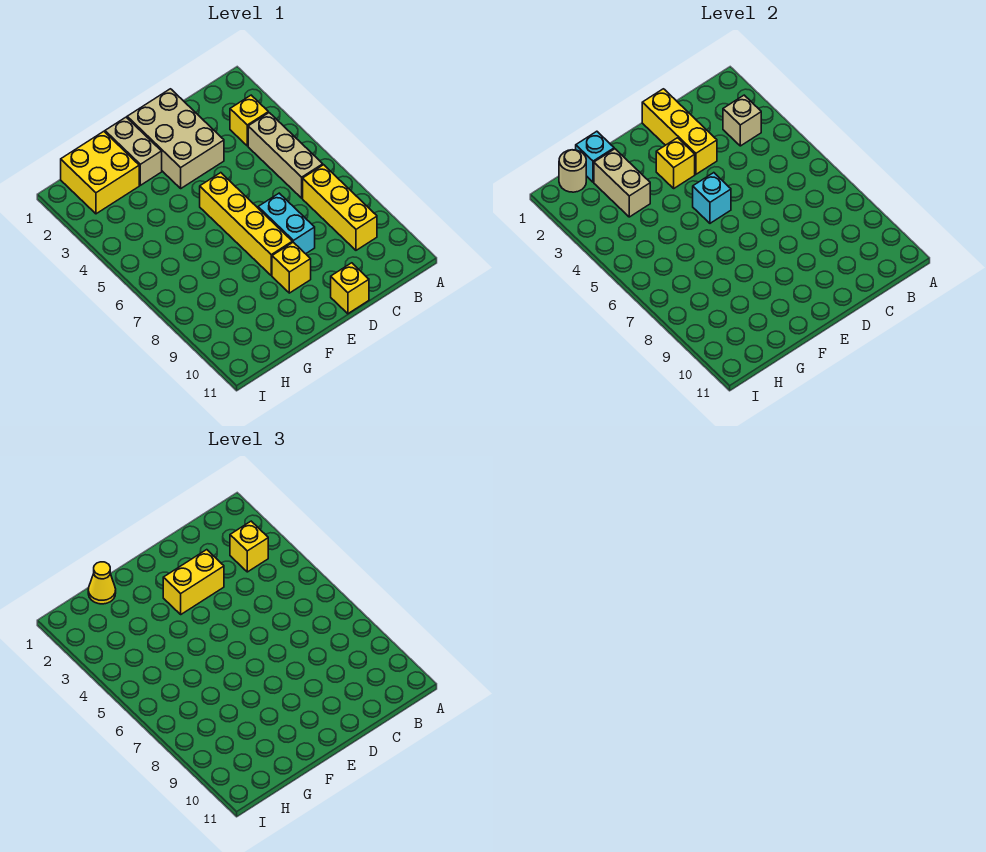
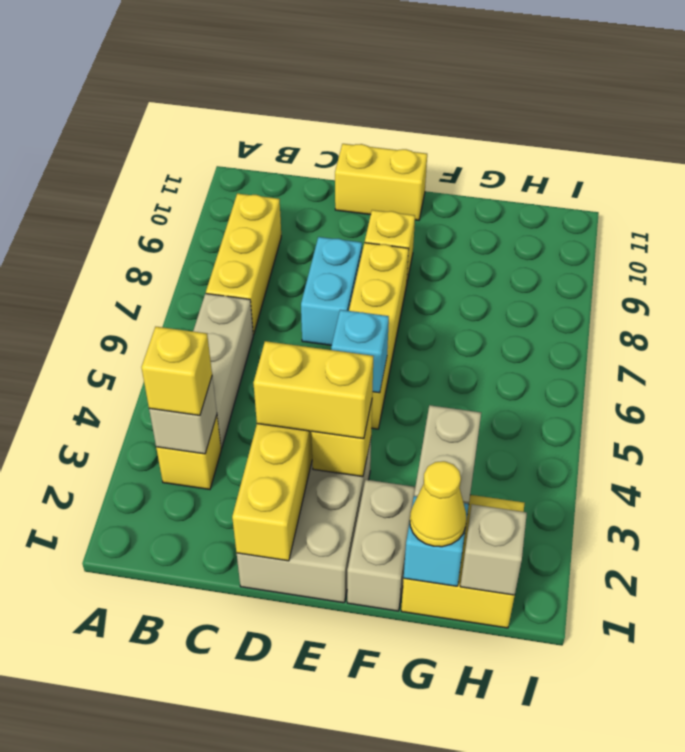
yellow brick D11 level 1 -> yellow brick D11:E11 level 1
tan round brick H1 level 2 -> tan brick H1 level 2

